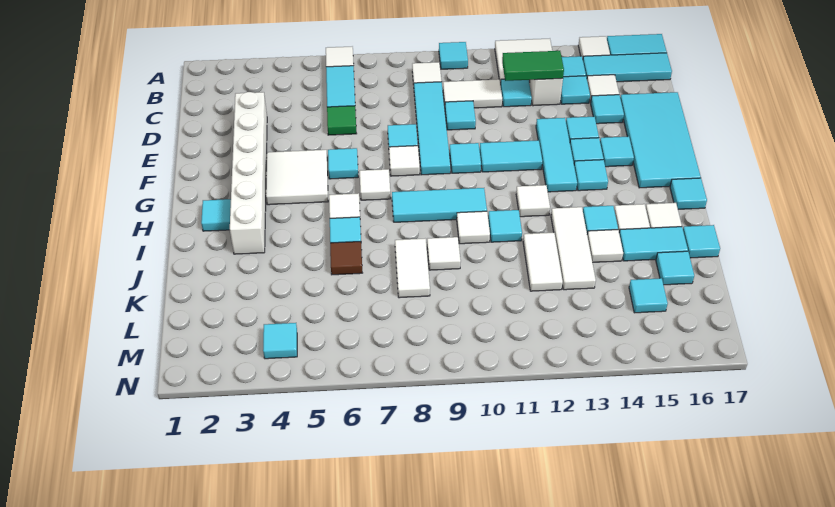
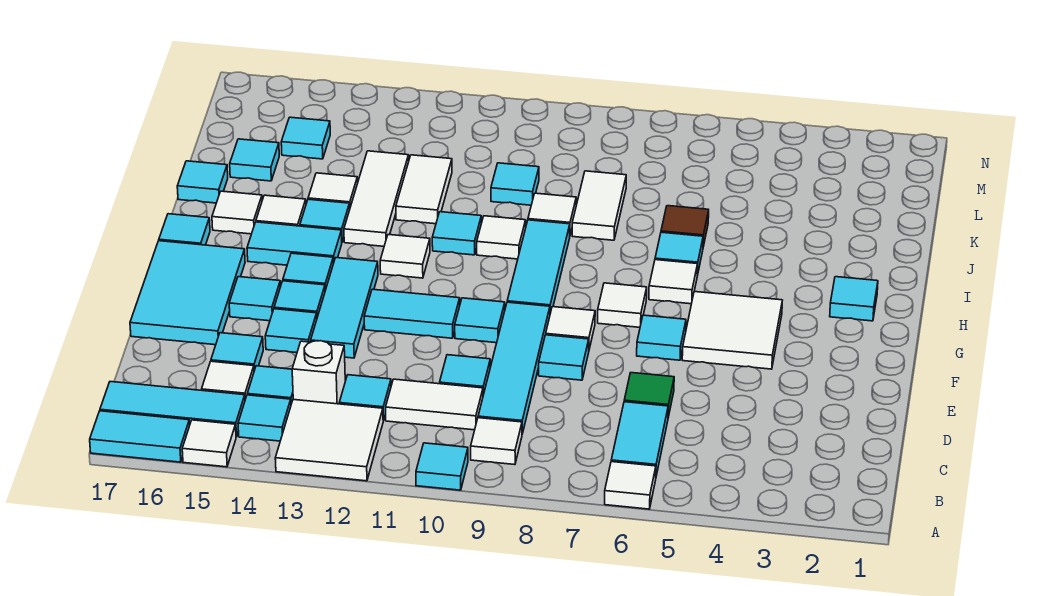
green tile C12:C13 level 2 -> none
white brick D3:I3 level 1 -> none
cyan tile D16:G17 level 1 -> cyan tile E16:G17 level 1
cyan tile H8:H10 level 1 -> cyan tile G9:I9 level 1
cyan tile J15:J16 level 1 -> cyan tile H14:H15 level 1
cyan tile M4 level 1 -> cyan tile K10 level 1

